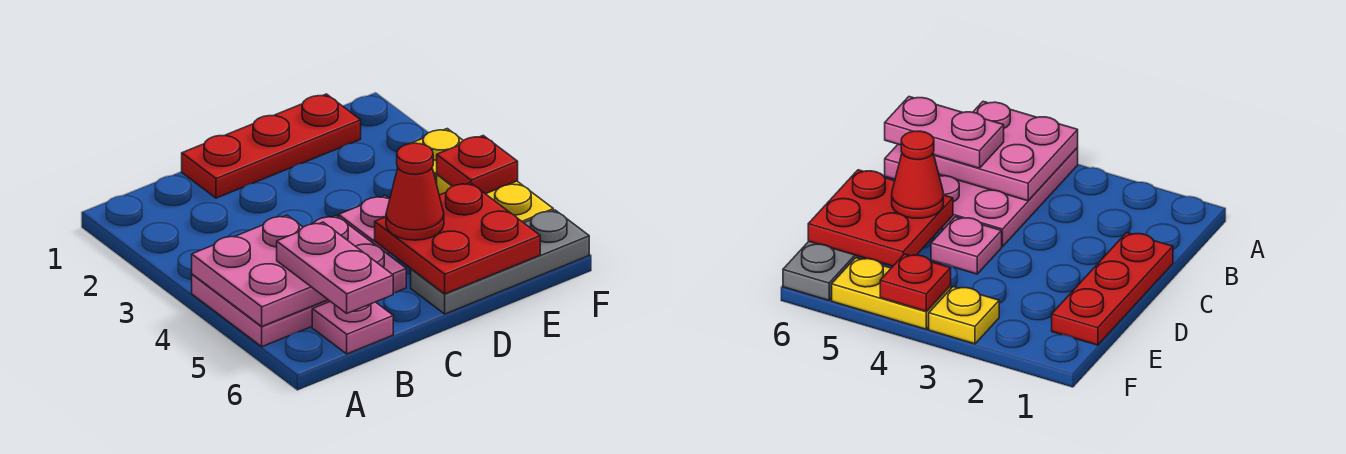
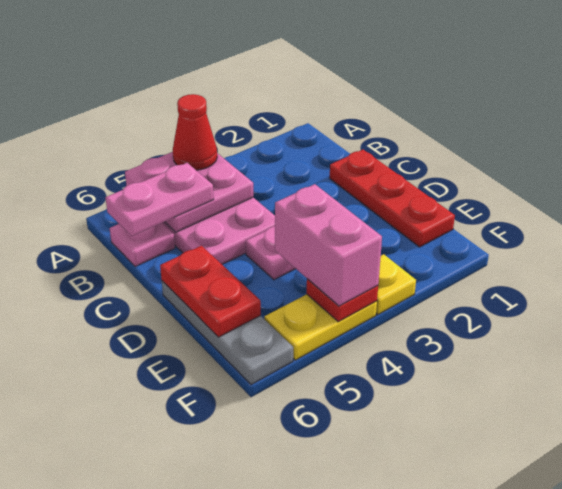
red plate D5:E6 level 2 -> red plate D6:E6 level 2
red cone D5 level 3 -> red cone A4 level 3
none -> pink brick E4:F4 level 3

